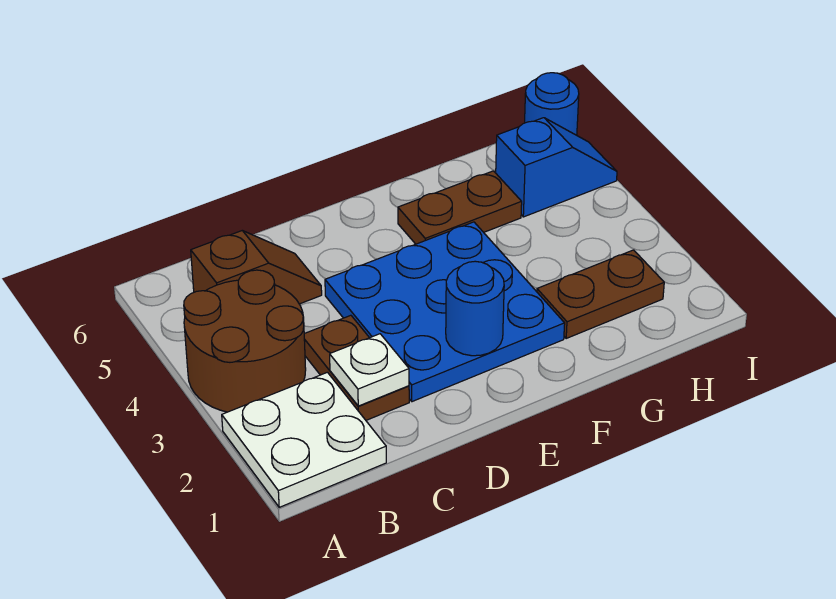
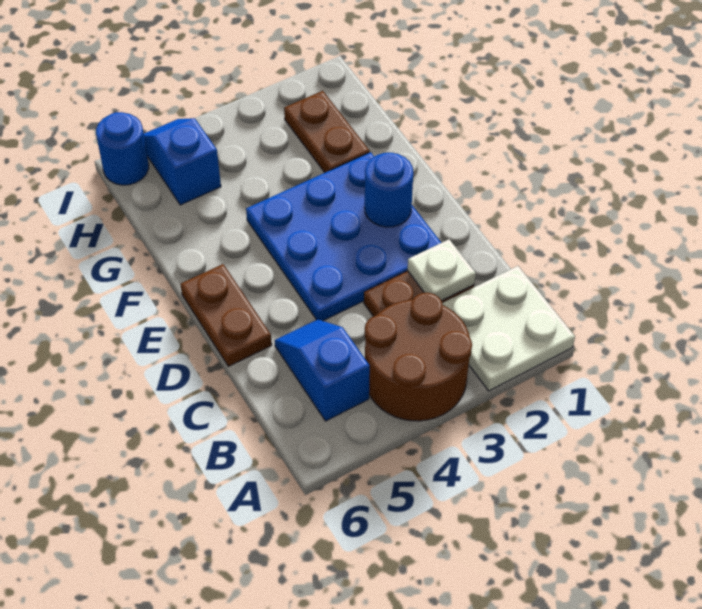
brown slope B5:C5 level 1 top B -> blue slope B5:C5 level 1 top B
brown plate F5:G5 level 1 -> brown plate D6:E6 level 1

